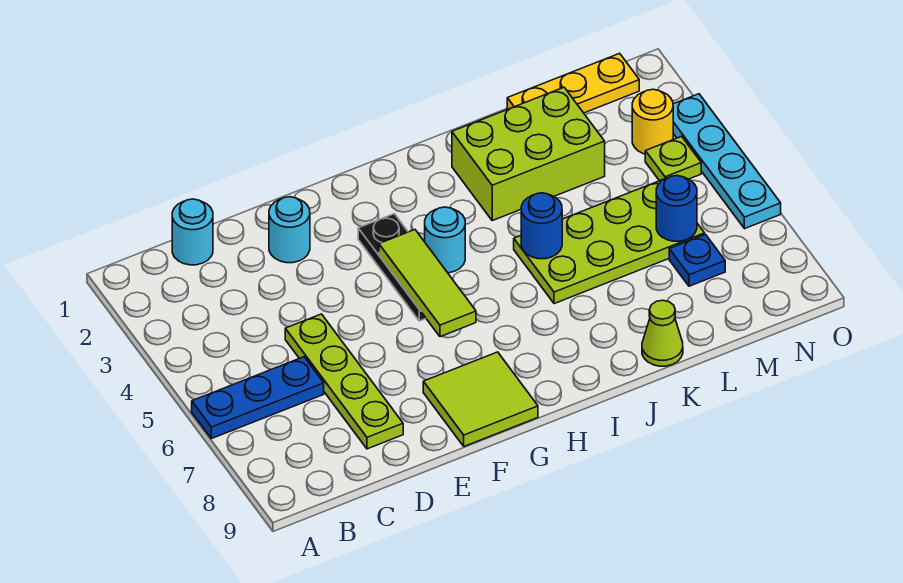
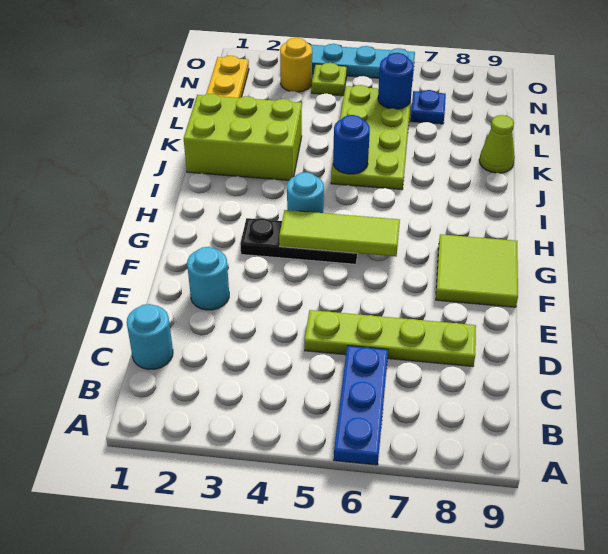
lime brick J2:L3 level 1 -> lime brick J1:K3 level 1

